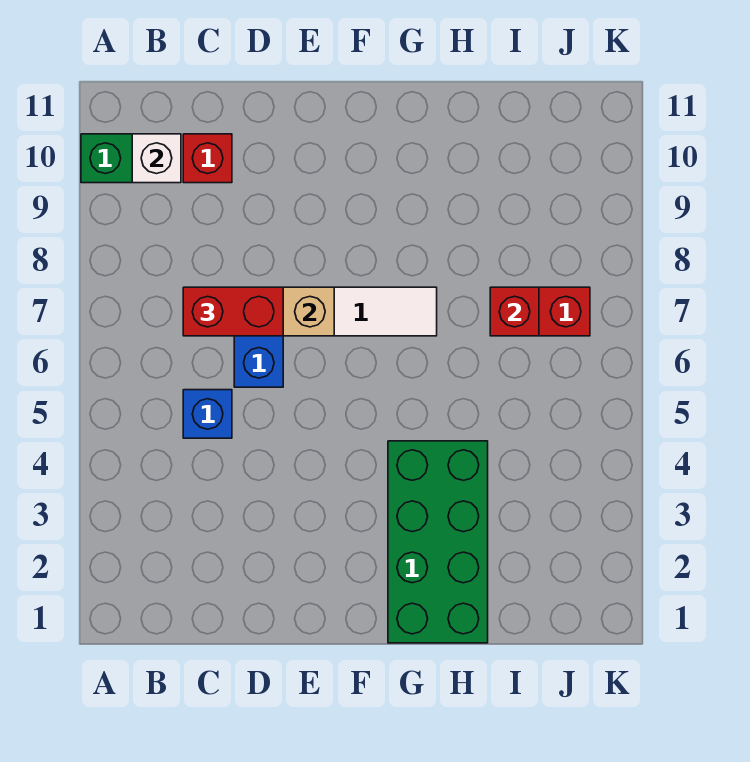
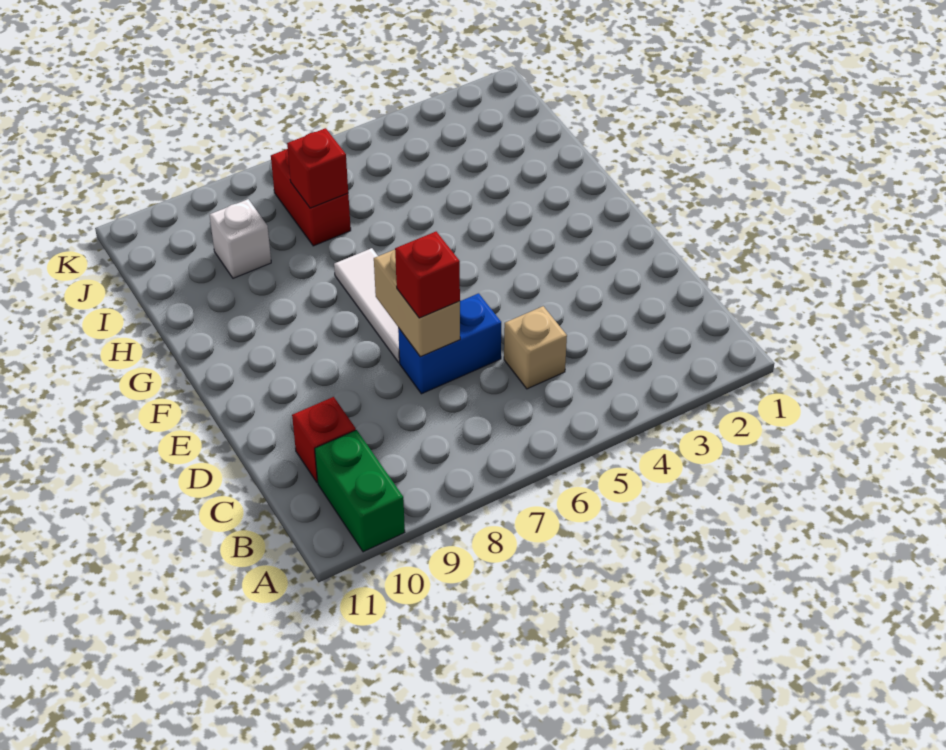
white brick B10 level 2 -> white brick I9 level 1
blue brick C5 level 1 -> tan brick C5 level 1
red brick C7:D7 level 3 -> red brick D7 level 3
green brick G1:H4 level 1 -> none

